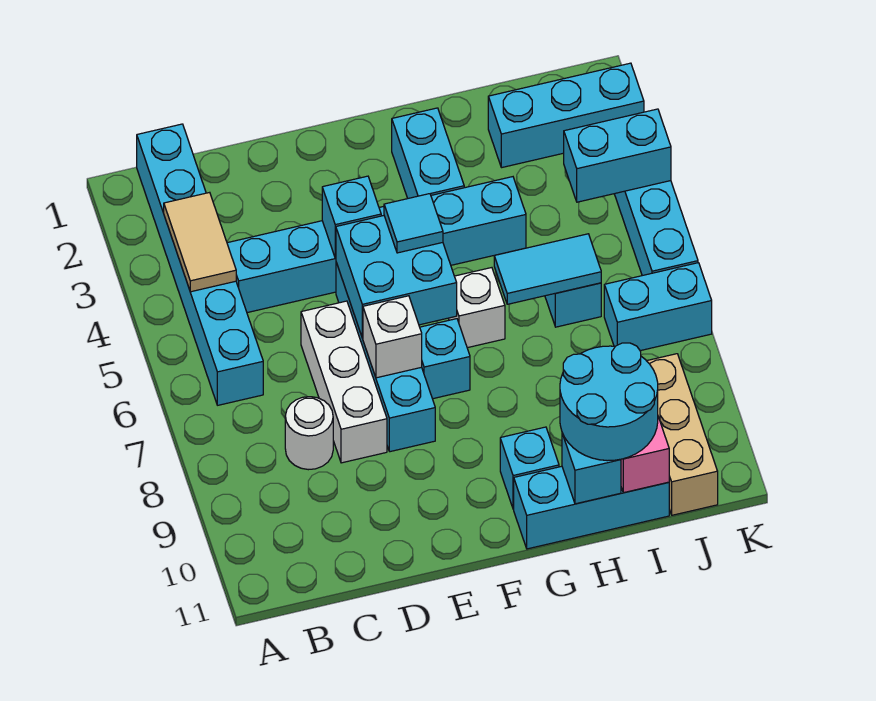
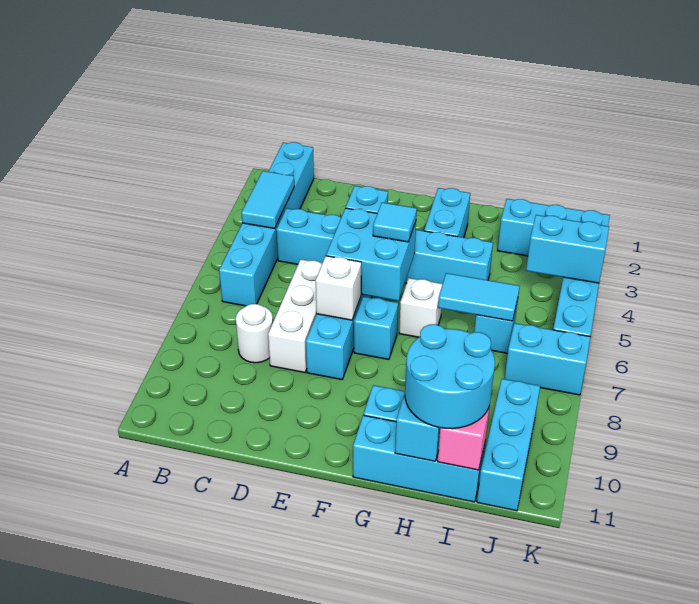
tan tile B3:B4 level 2 -> cyan tile B3:B4 level 2
tan brick J9:J11 level 1 -> cyan brick J9:J11 level 1

